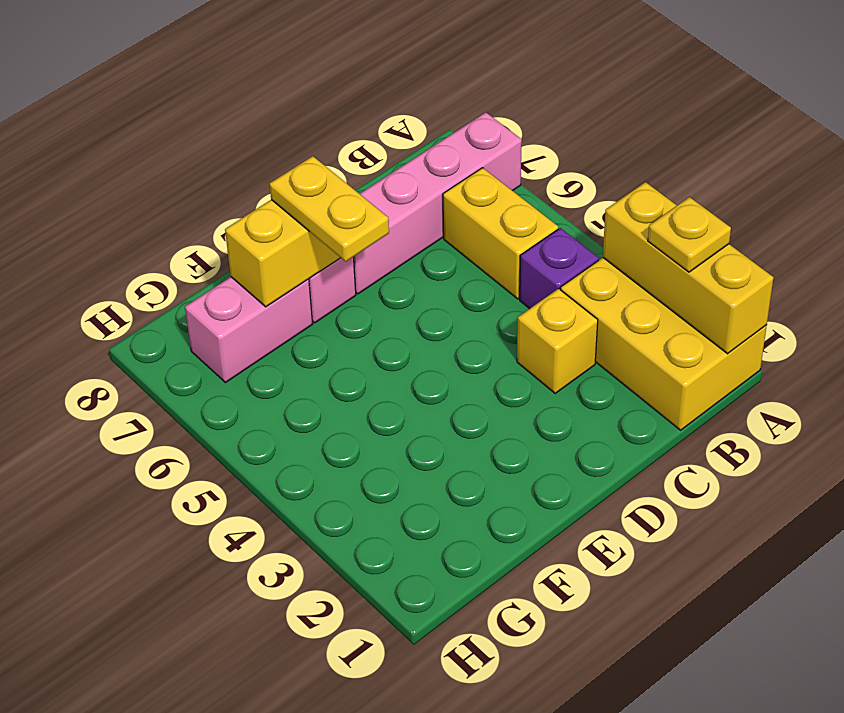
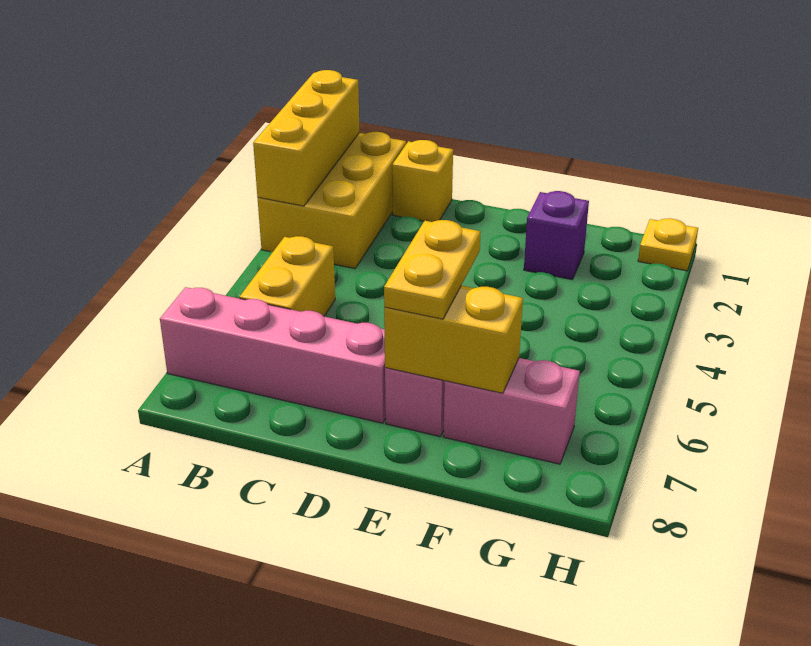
yellow plate A2 level 3 -> yellow plate H1 level 1
purple brick B4 level 1 -> purple brick F2 level 1
yellow brick C3 level 1 -> yellow brick C1 level 1

